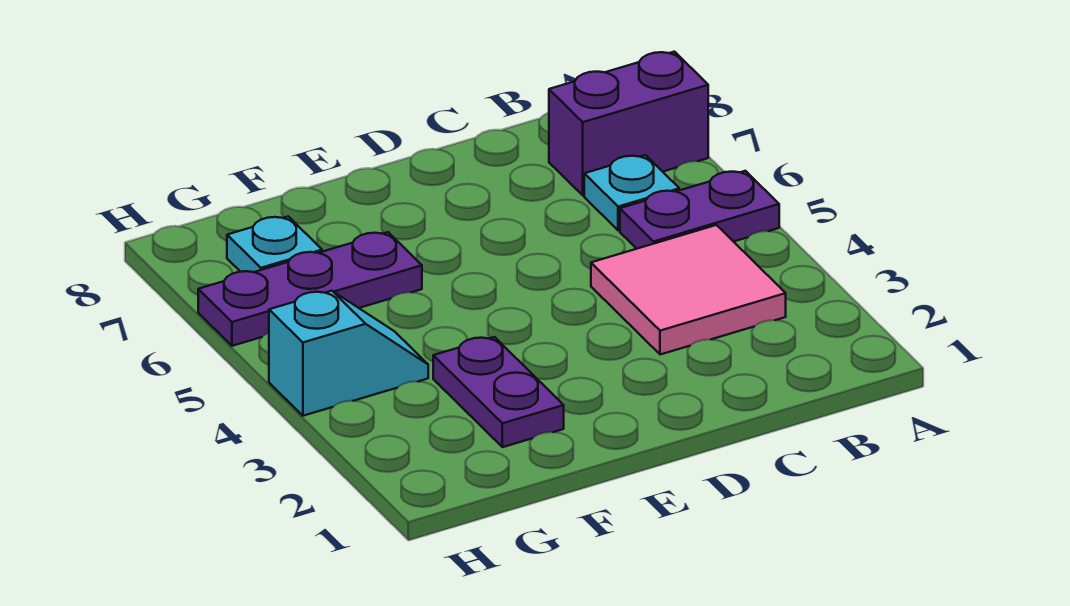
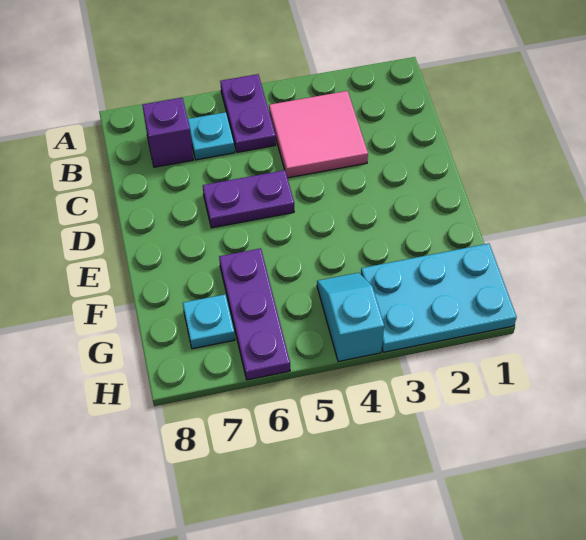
purple brick A7:B7 level 1 -> purple brick B7 level 1
purple plate F2:F3 level 1 -> purple plate D5:D6 level 1
none -> cyan plate G1:H3 level 1

